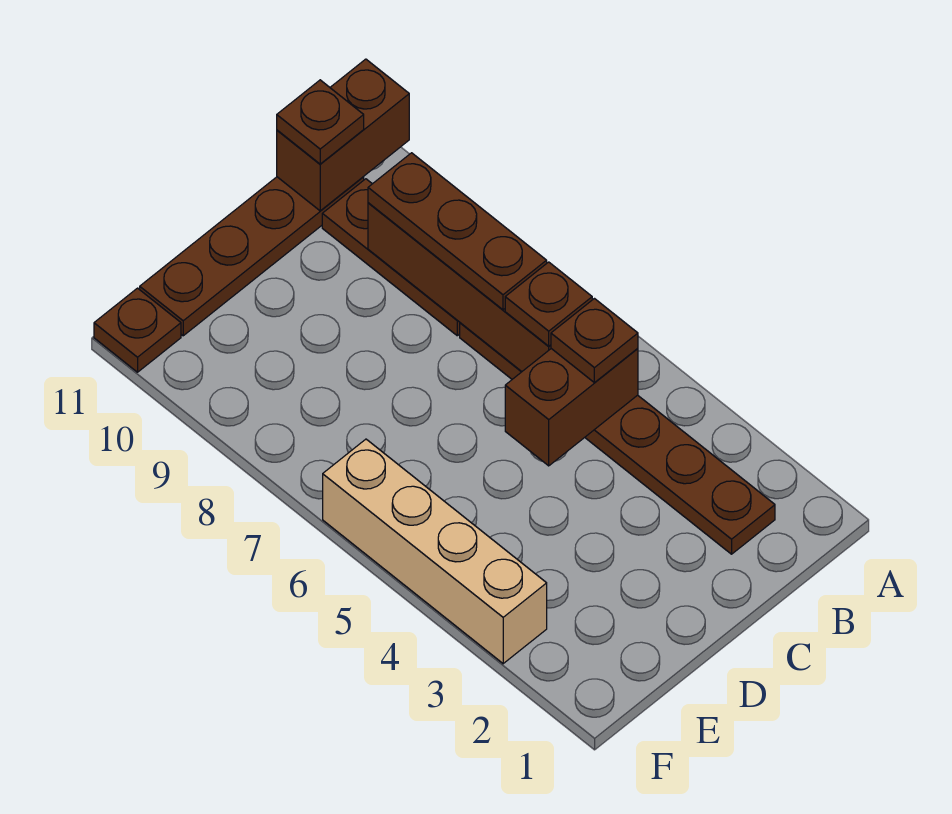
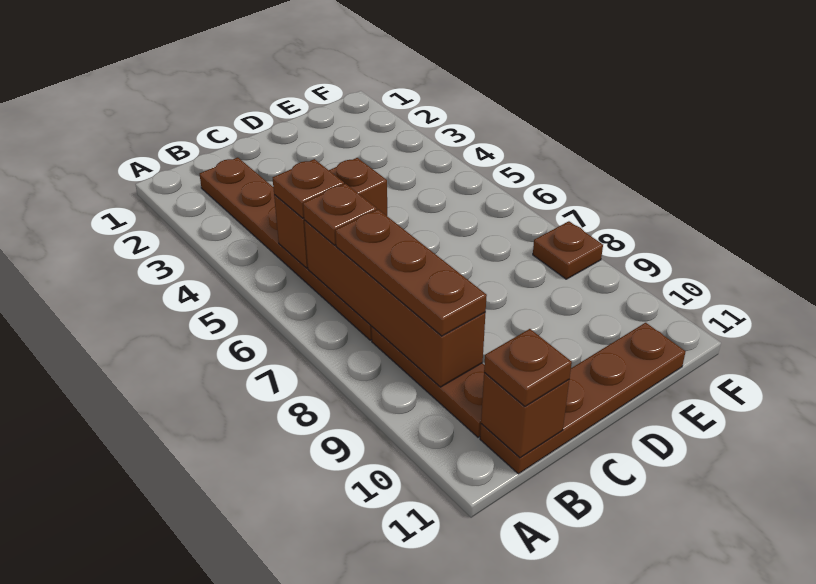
brown brick A11:B11 level 2 -> brown brick B11 level 2
tan brick F3:F6 level 1 -> none
brown plate F11 level 1 -> brown plate F8 level 1

